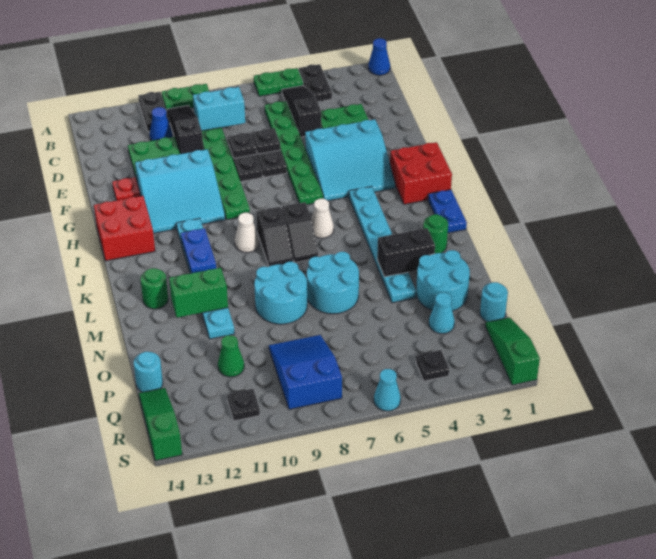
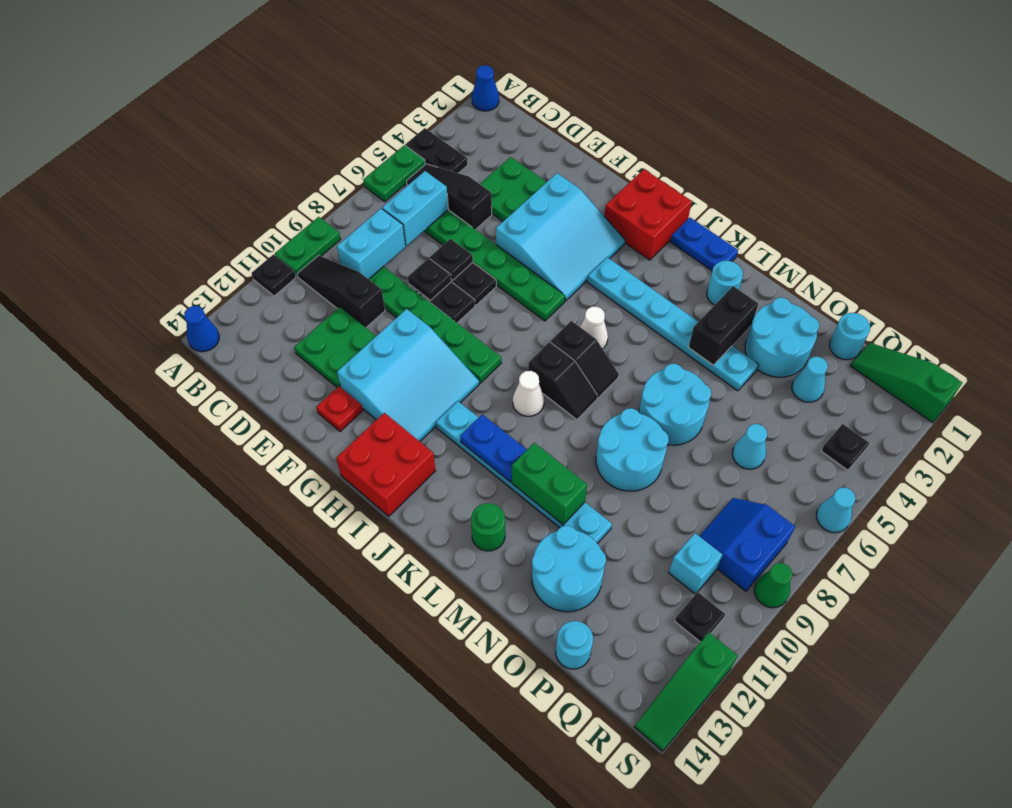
black plate A11:B11 level 1 -> black plate A11 level 1
none -> cyan brick C6:C7 level 2
blue cone C11 level 1 -> blue cone A14 level 1
green round brick L2 level 1 -> cyan round brick L2 level 1
green brick M11:M12 level 2 -> green brick L11:M11 level 2
none -> cyan round brick N12:O13 level 1
none -> cyan cone P6 level 1
blue slope P8:R9 level 1 top R -> blue slope Q8:R9 level 1 top R
green cone P11 level 1 -> green cone S9 level 1
none -> cyan brick Q10 level 1
green slope Q14:S14 level 1 top S -> green slope S12:S14 level 1 top 12

